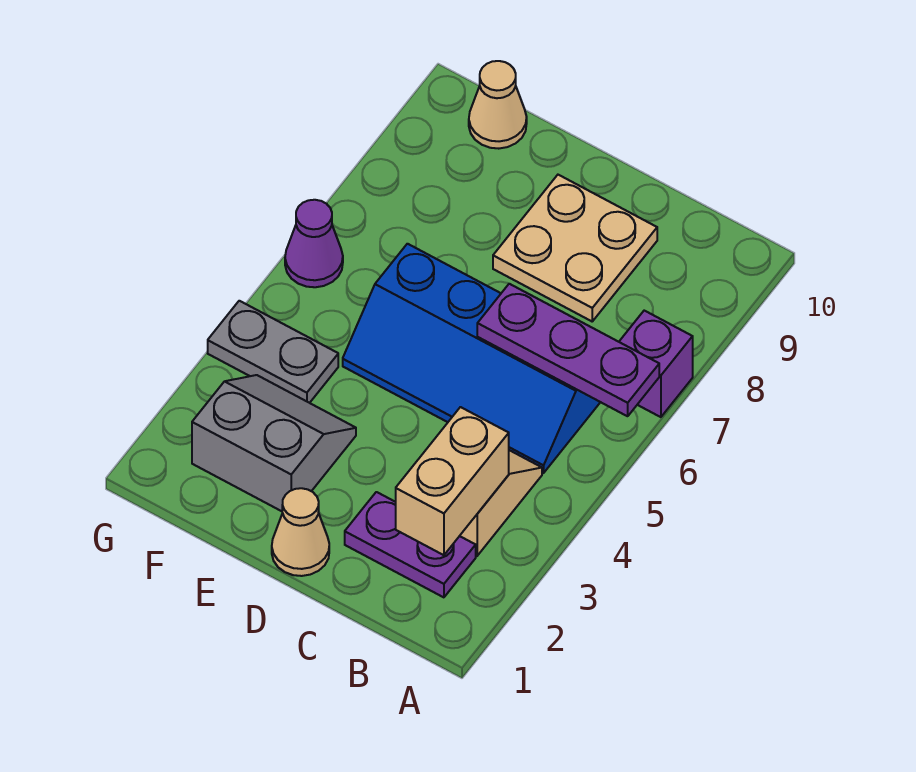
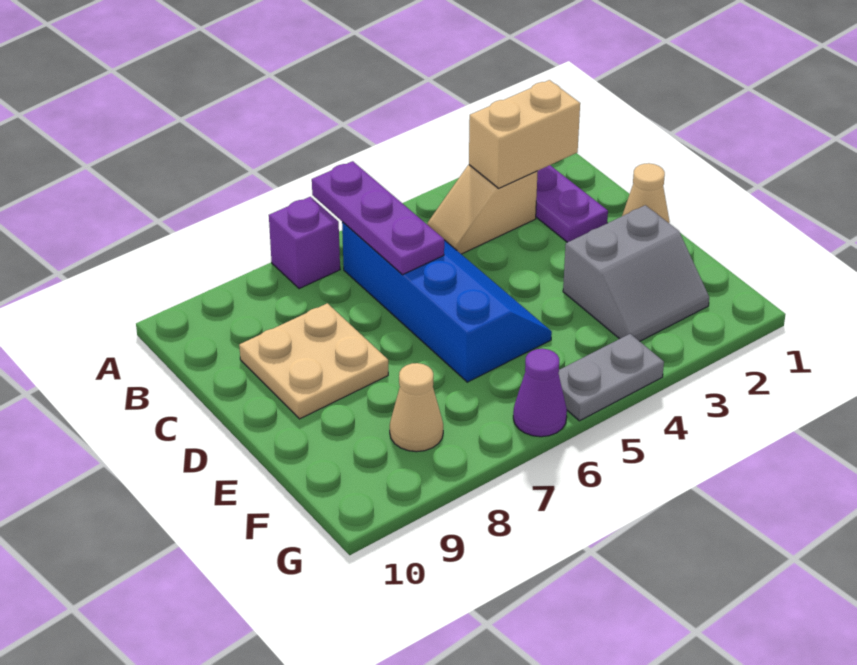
grey slope E2:F3 level 1 top 2 -> grey slope E2:F3 level 1 top E
grey plate F4:G4 level 1 -> grey plate G4:G5 level 1
tan cone F10 level 1 -> tan cone F8 level 1

